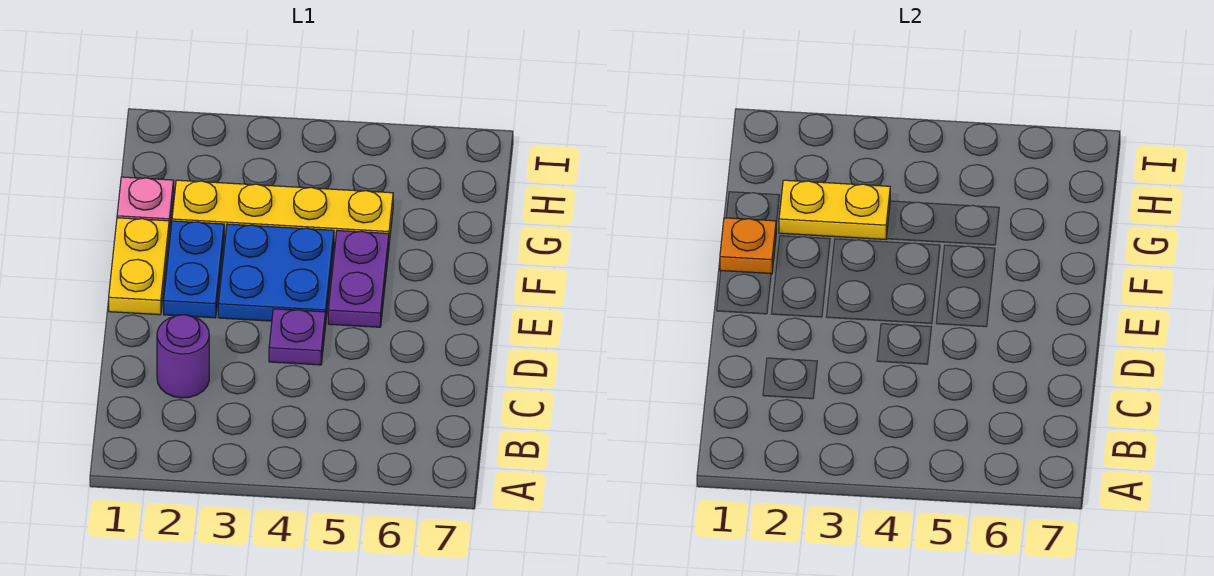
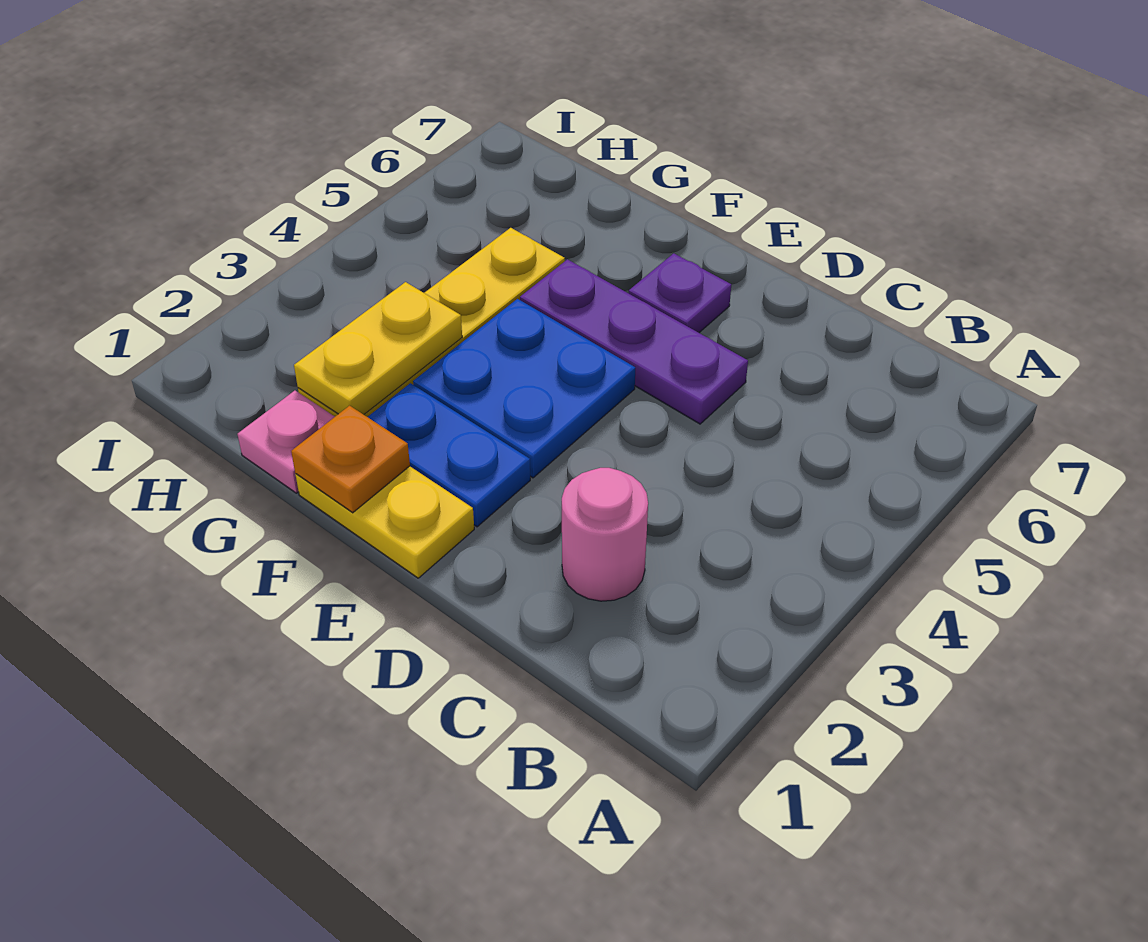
purple round brick C2 level 1 -> pink round brick C2 level 1
purple plate D4 level 1 -> purple plate E6 level 1
purple plate E5:F5 level 1 -> purple plate D5:F5 level 1

